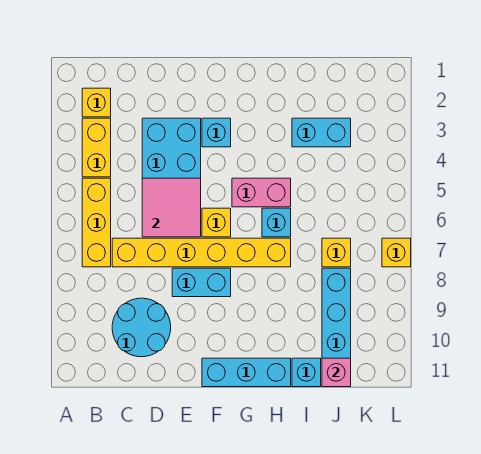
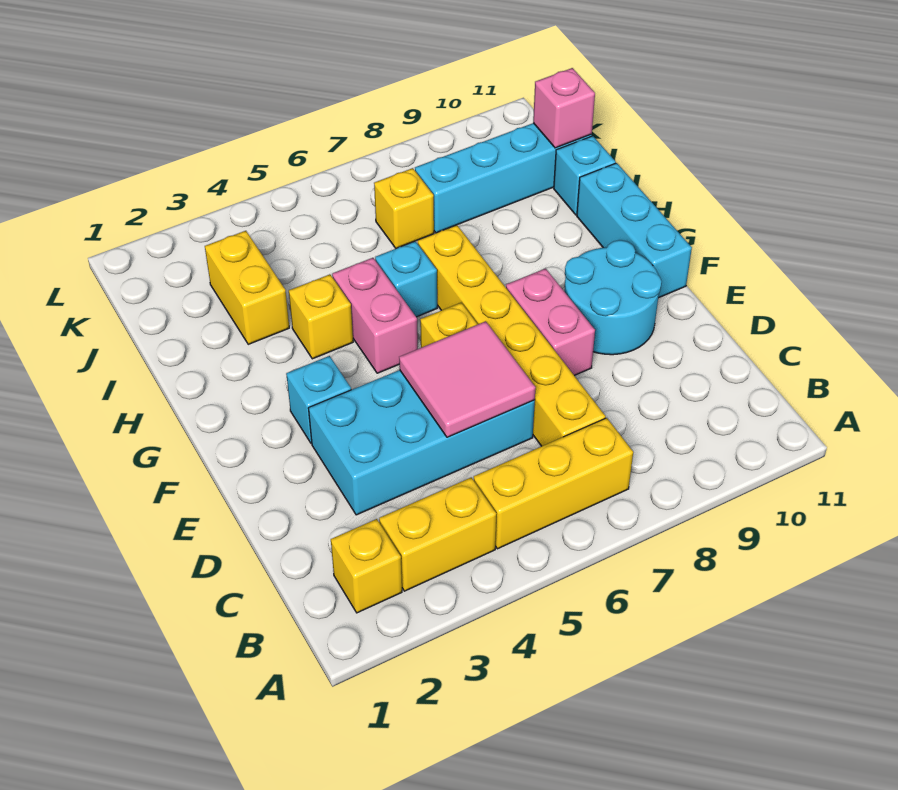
cyan round brick C9:D10 level 1 -> cyan round brick E9:F10 level 1
cyan brick E8:F8 level 1 -> pink brick E8:F8 level 1
cyan brick I3:J3 level 1 -> yellow brick I3:J3 level 1
yellow brick L7 level 1 -> yellow brick H4 level 1

